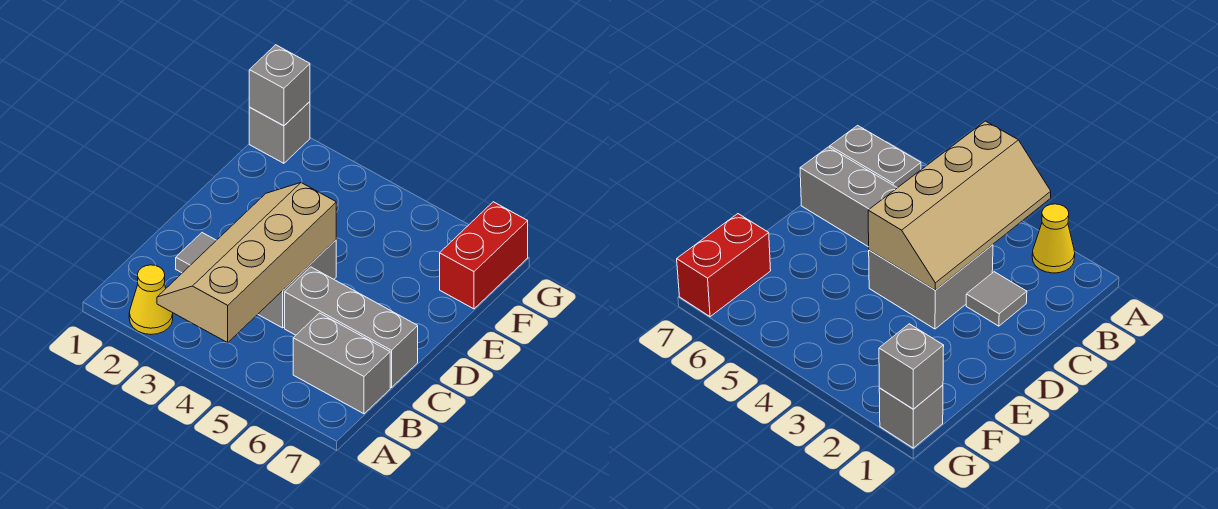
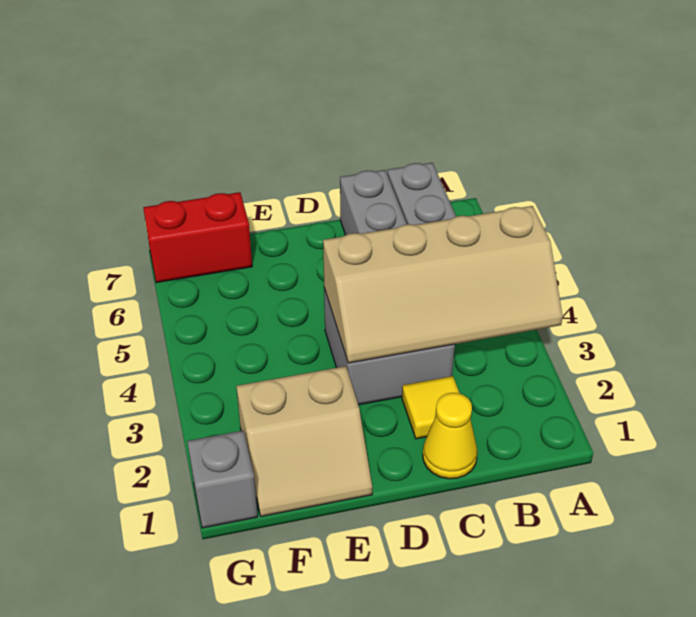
yellow cone A2 level 1 -> yellow cone C1 level 1
grey tile C2 level 1 -> yellow tile C2 level 1
none -> tan slope E1:F2 level 1 top 2
grey brick G1 level 2 -> none

